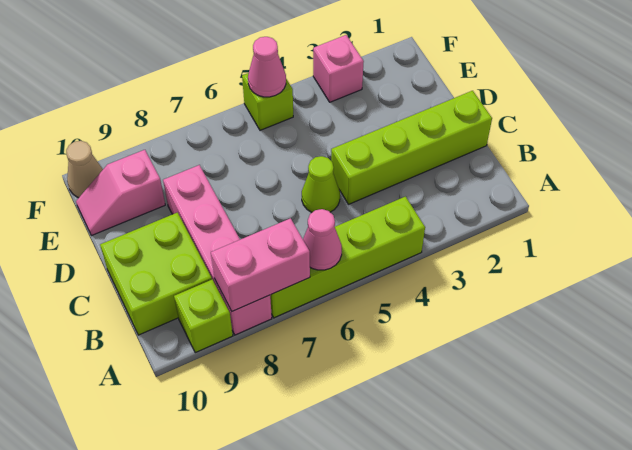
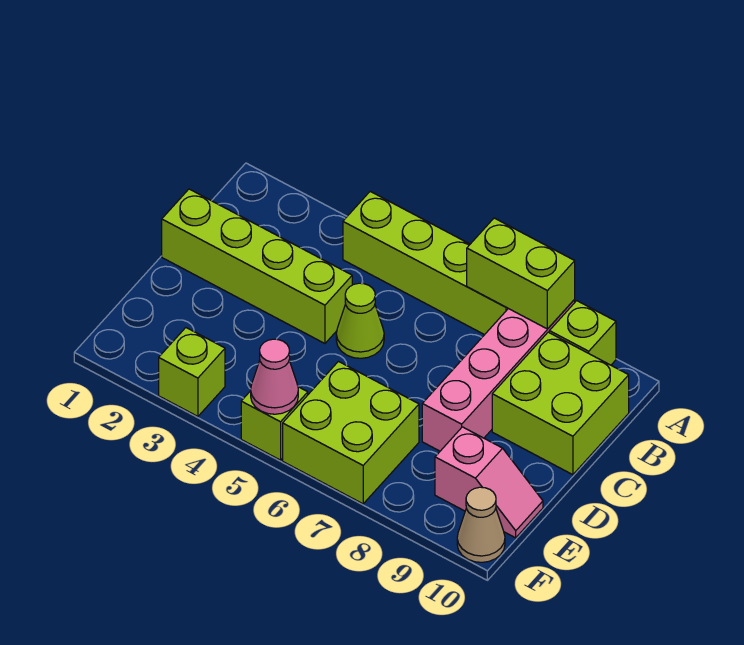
pink cone A6 level 2 -> none
pink brick A7:A8 level 2 -> lime brick A7:A8 level 2
none -> lime brick E6:F7 level 1
pink brick F3 level 1 -> lime brick F3 level 1

